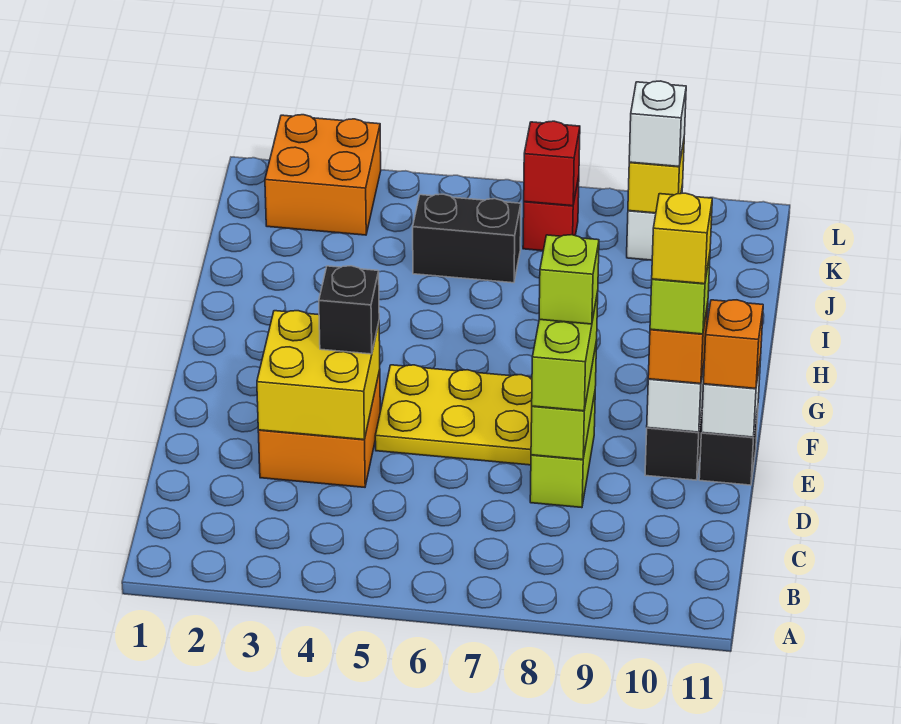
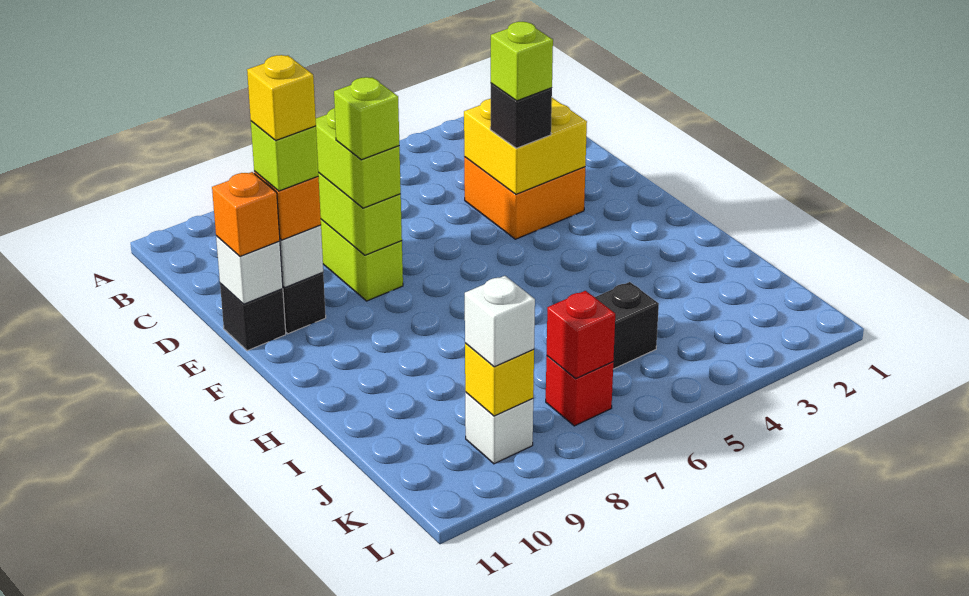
none -> lime brick E4 level 4
yellow plate E5:F7 level 1 -> none
orange brick K2:L3 level 1 -> none

